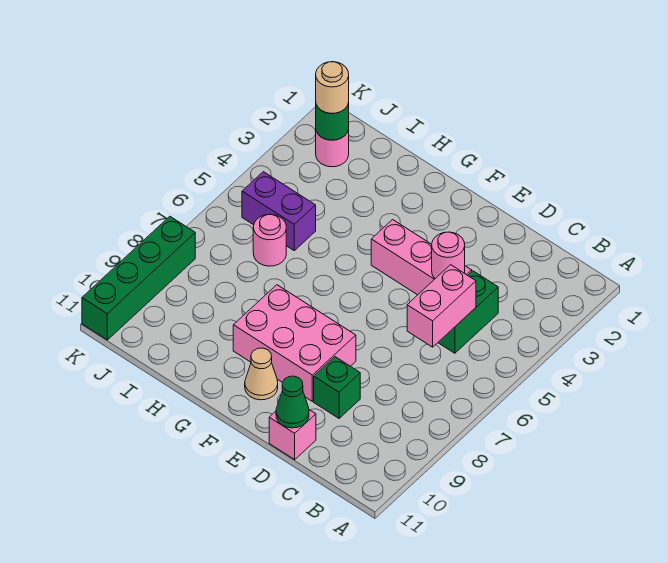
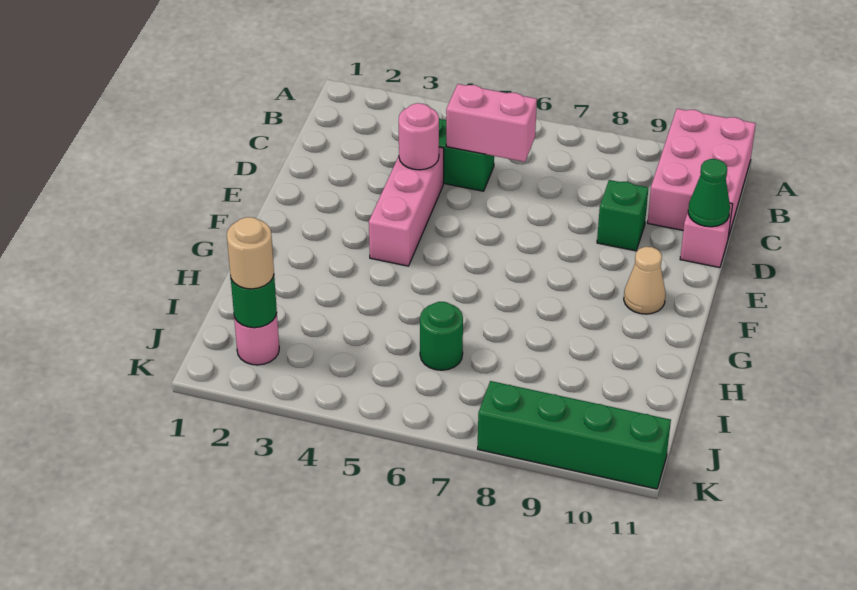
pink brick E8:G9 level 1 -> pink brick A10:C11 level 1
purple brick I5:J5 level 1 -> none
pink round brick I6 level 1 -> green round brick I6 level 1

